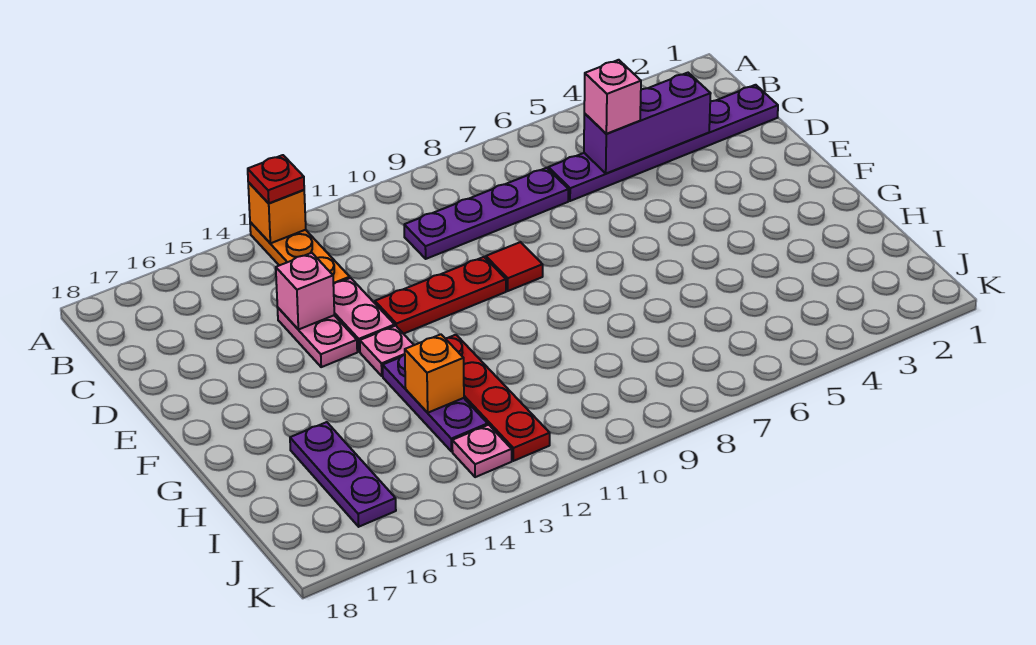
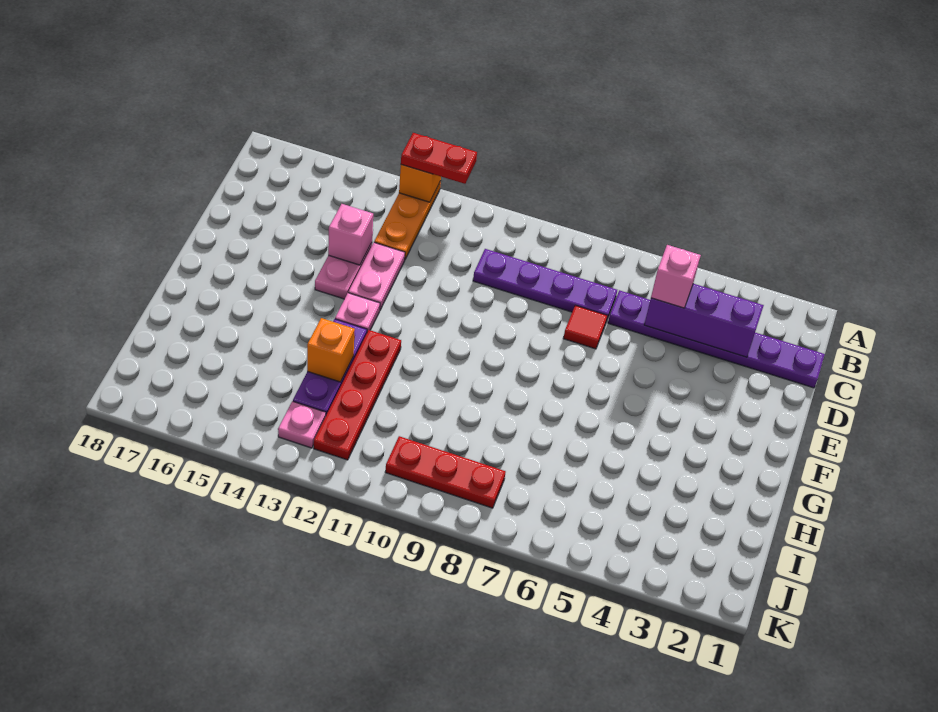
red plate A13 level 3 -> red plate A12:A13 level 3
red tile E9 level 1 -> red tile D7 level 1
red plate E10:E12 level 1 -> red plate J8:J10 level 1
purple plate H16:J16 level 1 -> none

